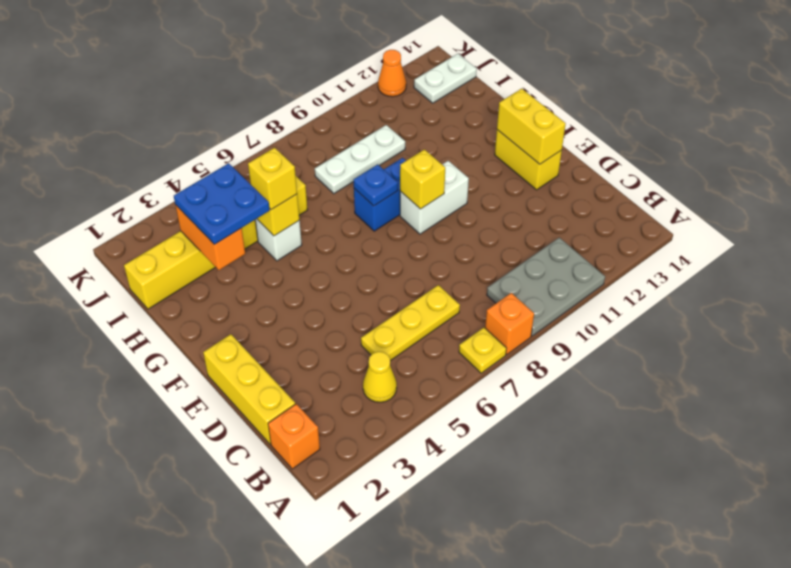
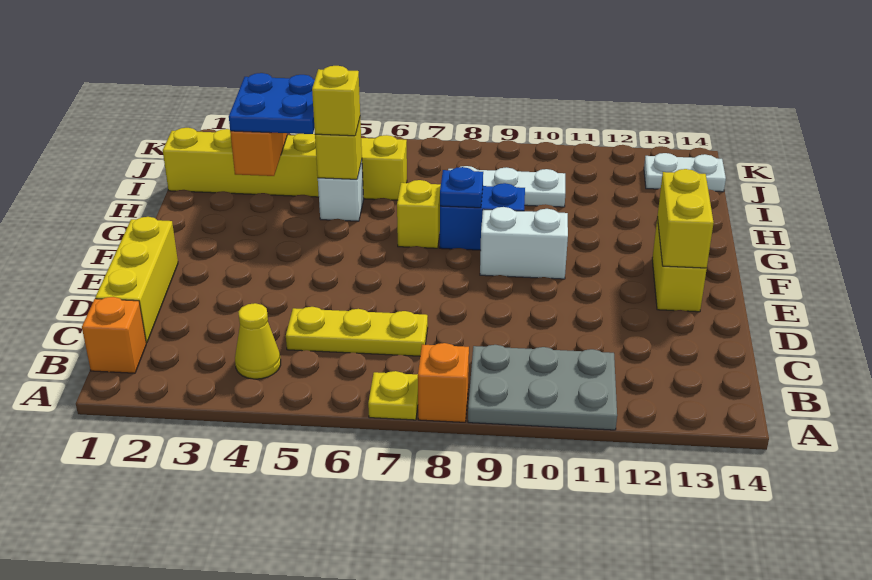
yellow brick F9 level 2 -> yellow brick G7 level 1
orange cone K12 level 1 -> none

